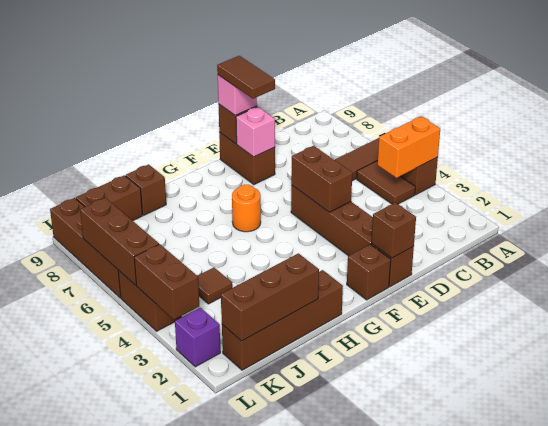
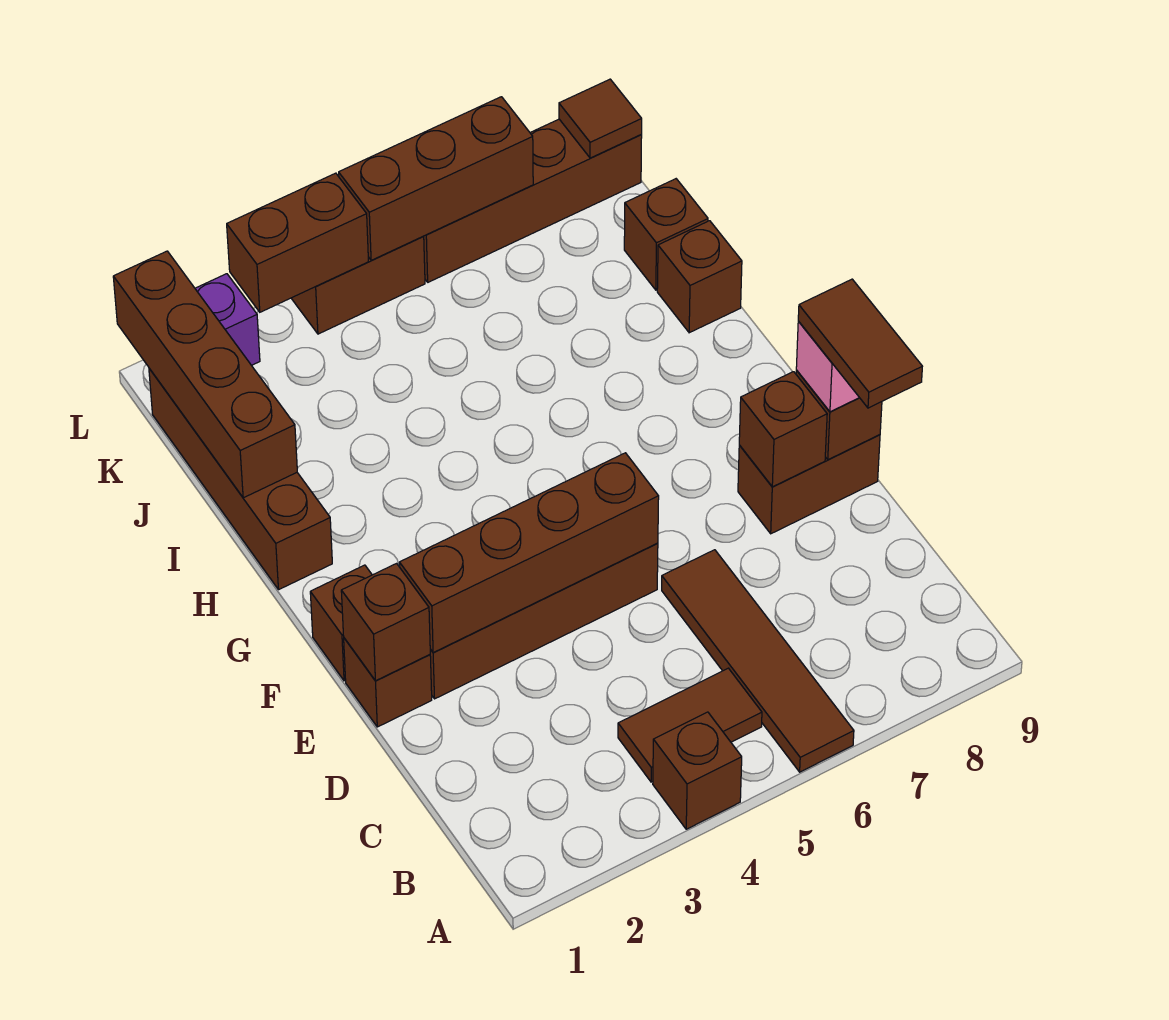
orange brick A4:B4 level 2 -> none
brown brick E4:E5 level 2 -> brown brick E2:E5 level 2
pink brick E8 level 2 -> brown brick E8 level 2
brown tile E8:E9 level 4 -> brown tile D9:E9 level 4
orange round brick G6 level 1 -> none
brown brick I1:K1 level 2 -> brown brick I1:L1 level 2
brown tile J4 level 1 -> brown tile L9 level 2
brown brick J9:K9 level 1 -> brown brick J9 level 1

